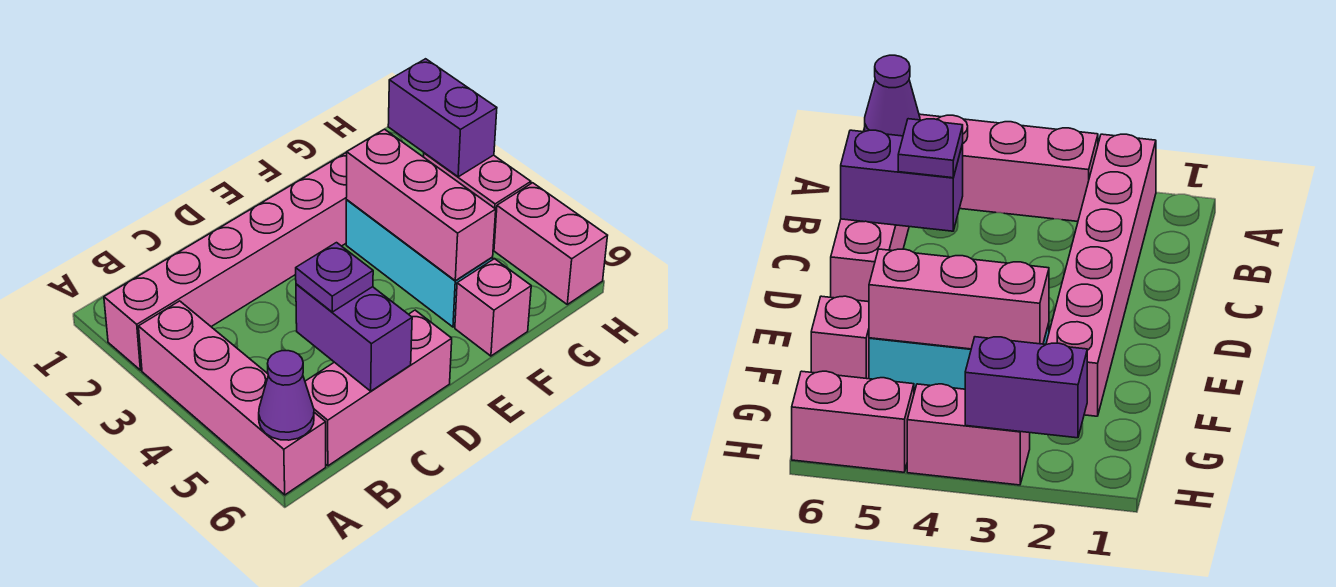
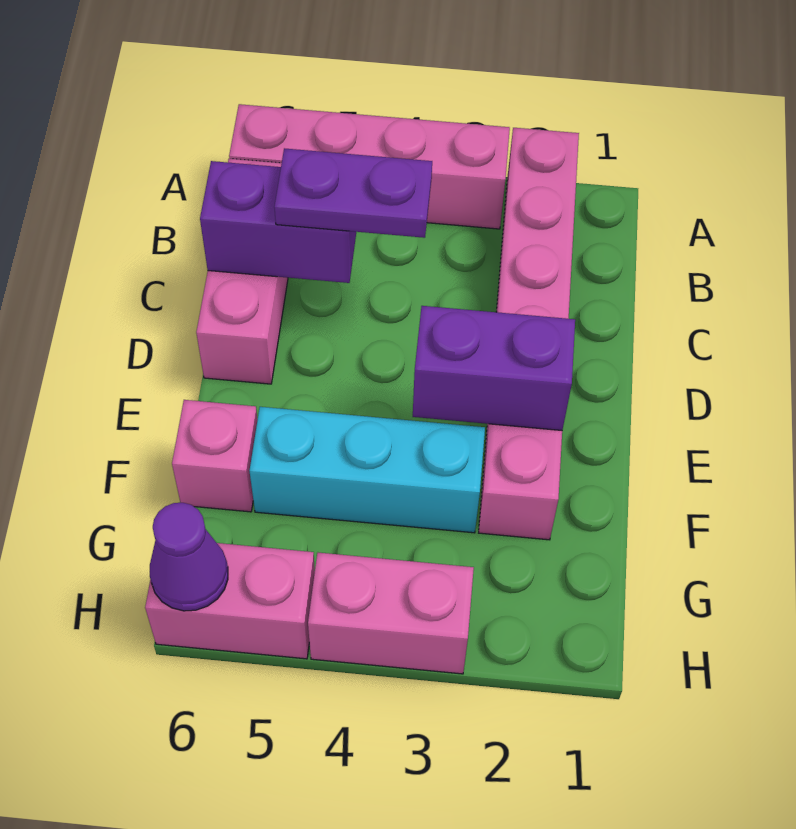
purple cone A6 level 2 -> purple cone H6 level 2
purple plate C5 level 3 -> purple plate C4:C5 level 3
pink brick F3:F5 level 2 -> none
purple brick H2:H3 level 2 -> purple brick E2:E3 level 2

